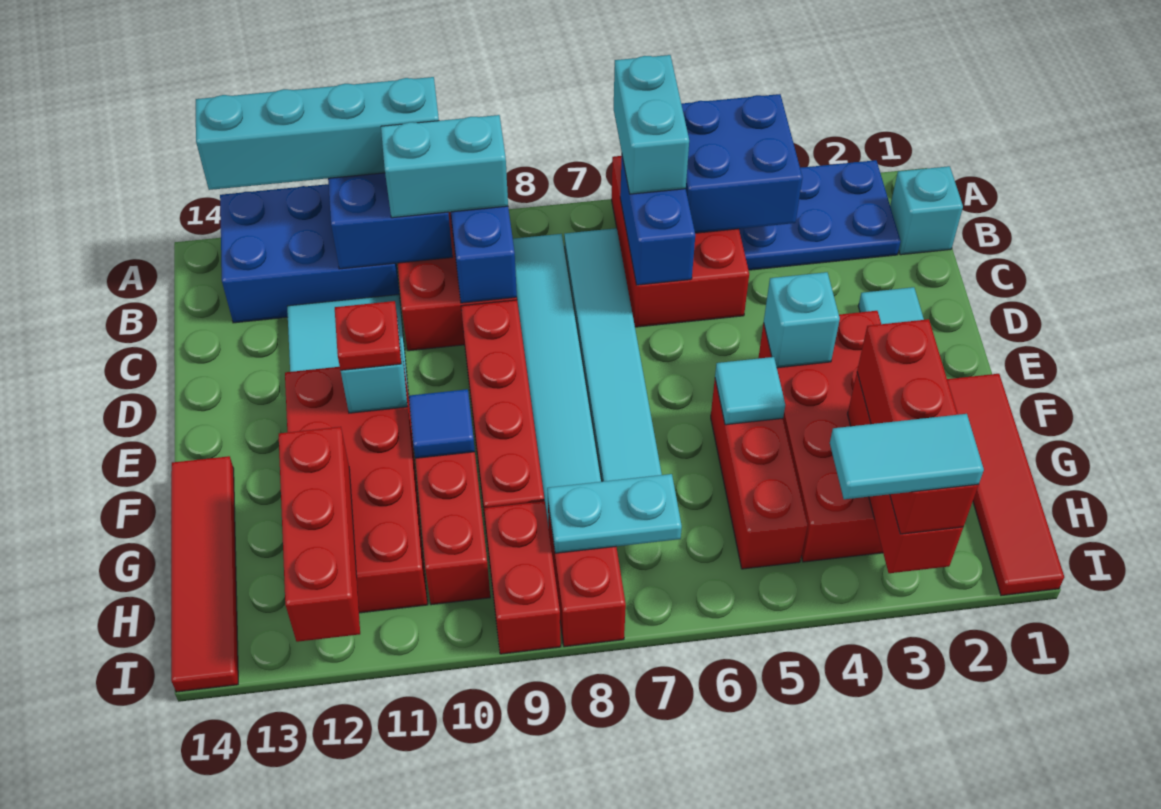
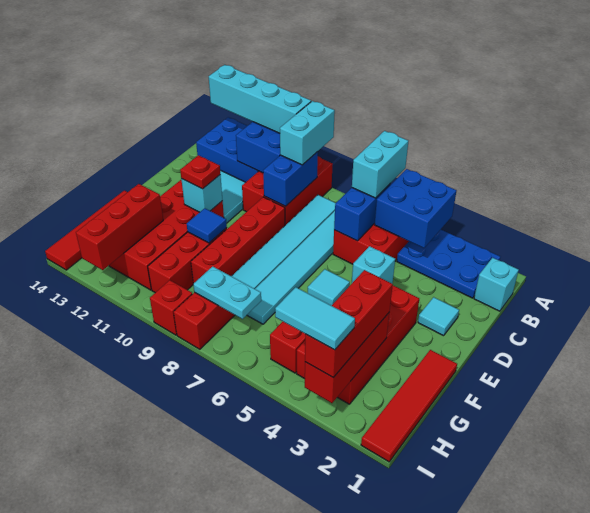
cyan brick B9:B10 level 3 -> cyan brick A9:B9 level 3
red brick H9:I9 level 1 -> red brick I9 level 1

